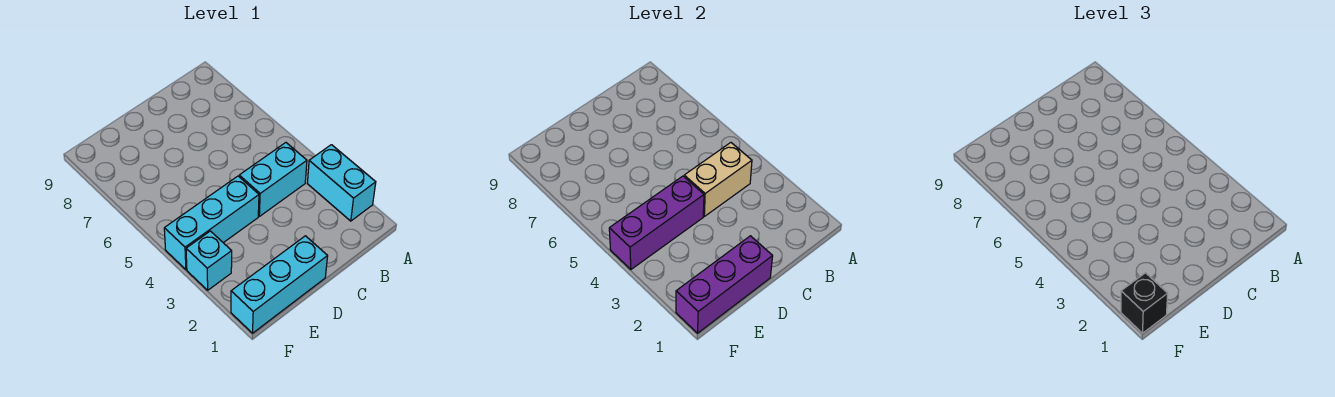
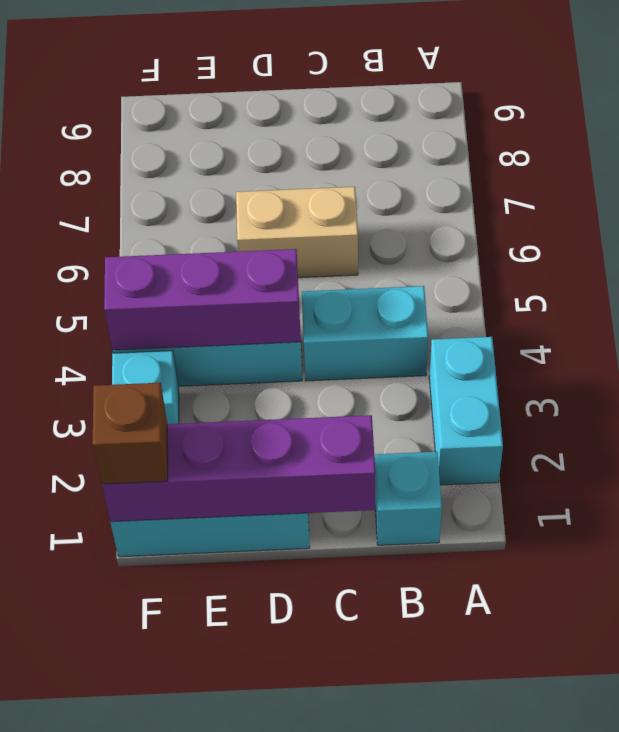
none -> cyan brick B1 level 1
tan brick B4:C4 level 2 -> tan brick C6:D6 level 1
purple brick D1:F1 level 2 -> purple brick C1:F1 level 2
black brick F1 level 3 -> brown brick F1 level 3

